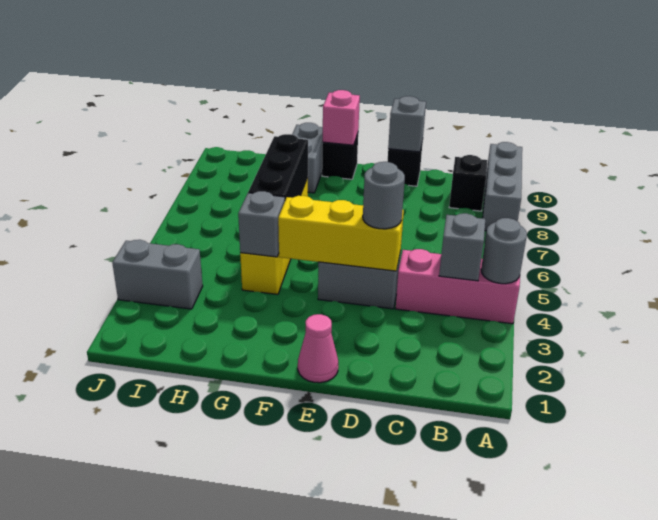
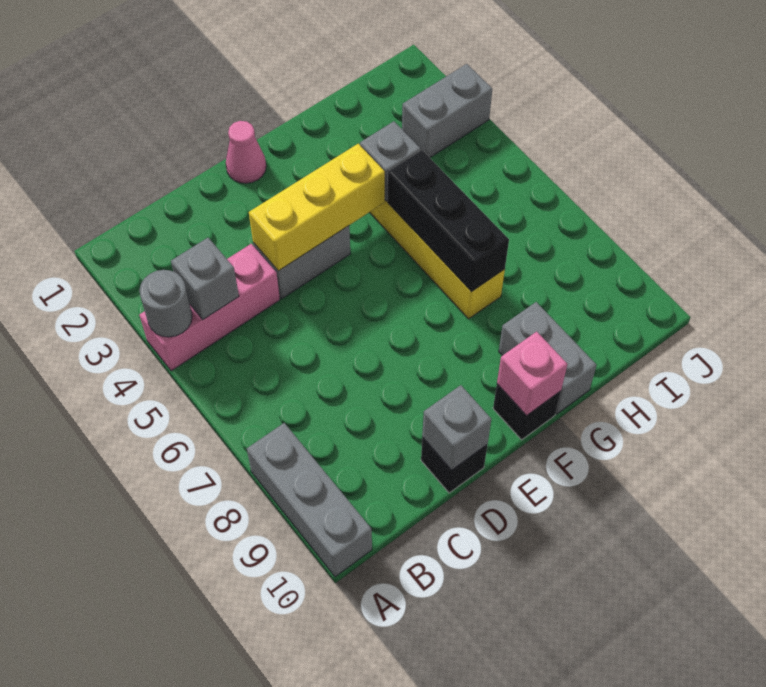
black brick B9 level 1 -> none
grey round brick D4 level 3 -> none

